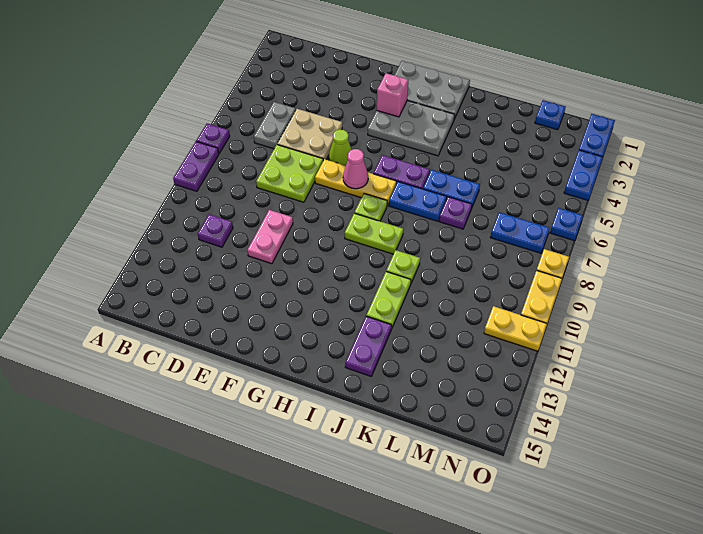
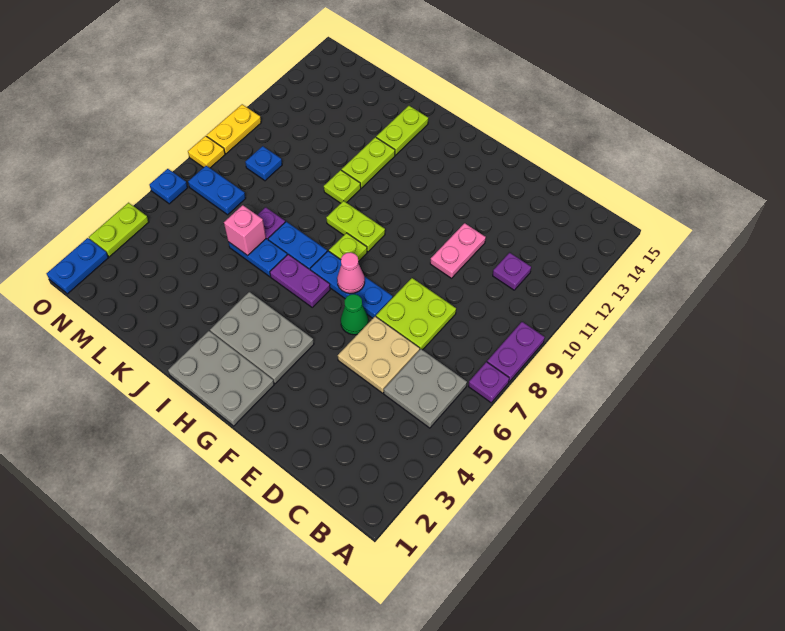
grey plate C5:C6 level 1 -> grey plate B5:C6 level 1
lime cone F6 level 1 -> green cone F6 level 1
yellow plate F7:H7 level 1 -> blue plate F7:H7 level 1
pink brick G3 level 2 -> pink brick K6 level 2
purple plate J13:J14 level 1 -> lime plate J13:J14 level 1
blue plate M1 level 1 -> blue plate M9 level 1
yellow plate N11:O11 level 1 -> none
blue plate O3:O4 level 1 -> lime plate O3:O4 level 1

